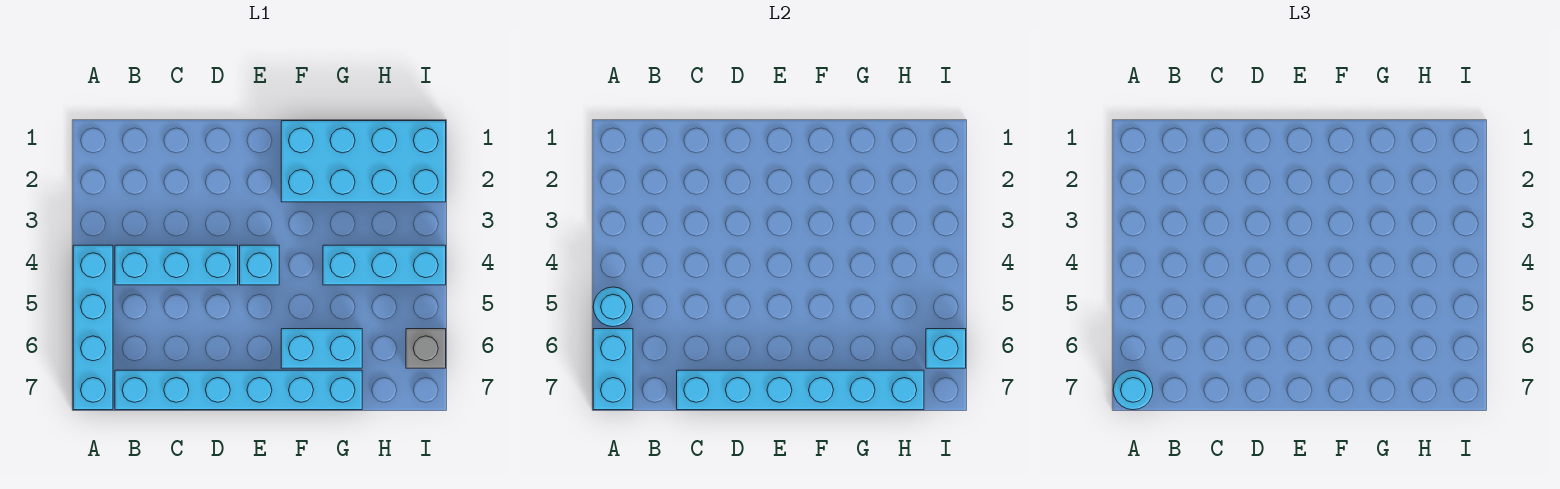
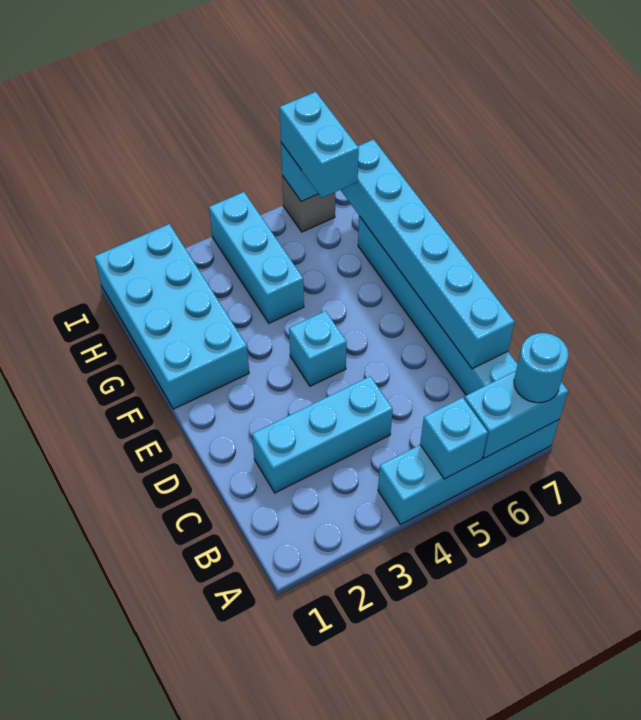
cyan round brick A5 level 2 -> cyan brick A5 level 2
cyan brick B4:D4 level 1 -> cyan brick C2:C4 level 1
cyan brick F6:G6 level 1 -> cyan brick H6:I6 level 3

